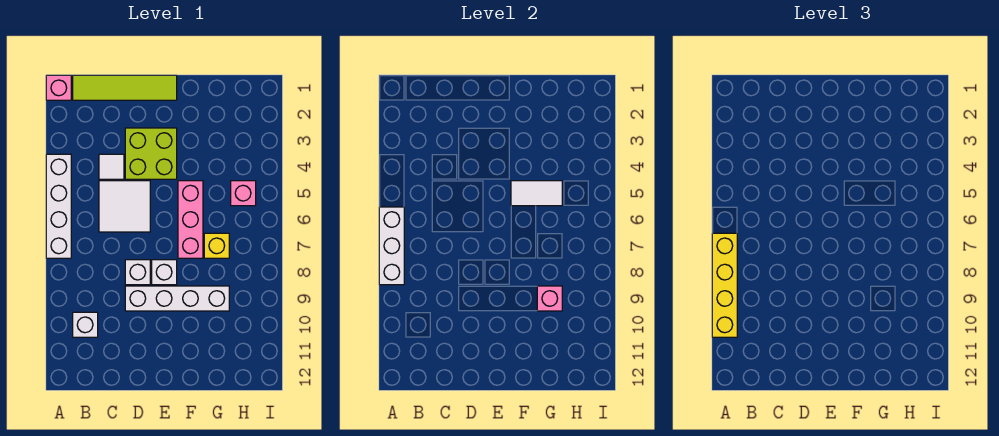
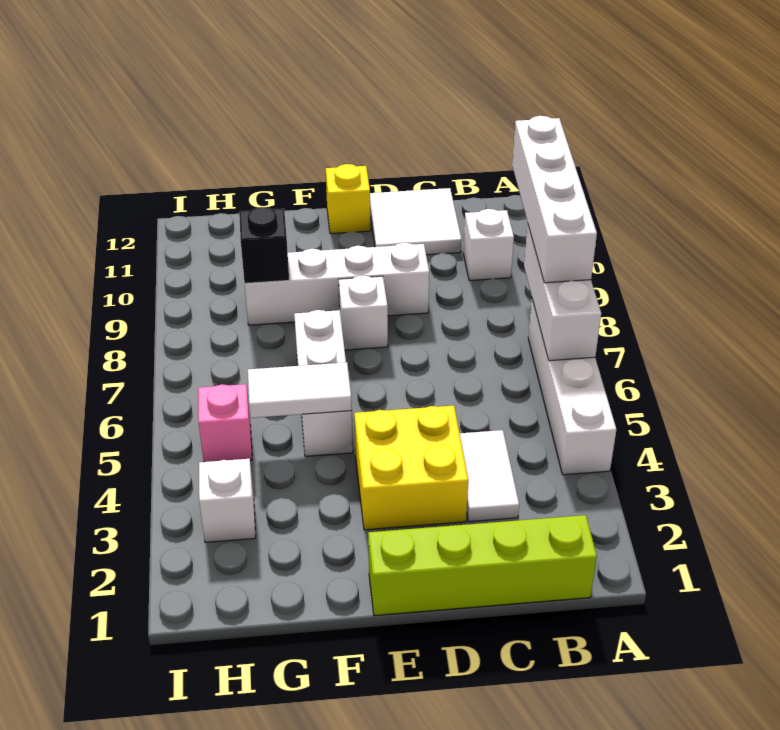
pink brick A1 level 1 -> none
yellow brick A7:A10 level 3 -> white brick A7:A10 level 3
lime tile B1:E1 level 1 -> lime brick B1:E1 level 1
white tile C4 level 1 -> white tile C3:C4 level 1
white tile C5:D6 level 1 -> white tile C11:D12 level 1
lime brick D3:E4 level 1 -> yellow brick D3:E4 level 1
white brick D8 level 1 -> white brick H3 level 1
pink brick F5:F7 level 1 -> white brick F5:F7 level 1
yellow brick G7 level 1 -> yellow brick E12 level 1
pink brick G9 level 2 -> black brick G9 level 2

